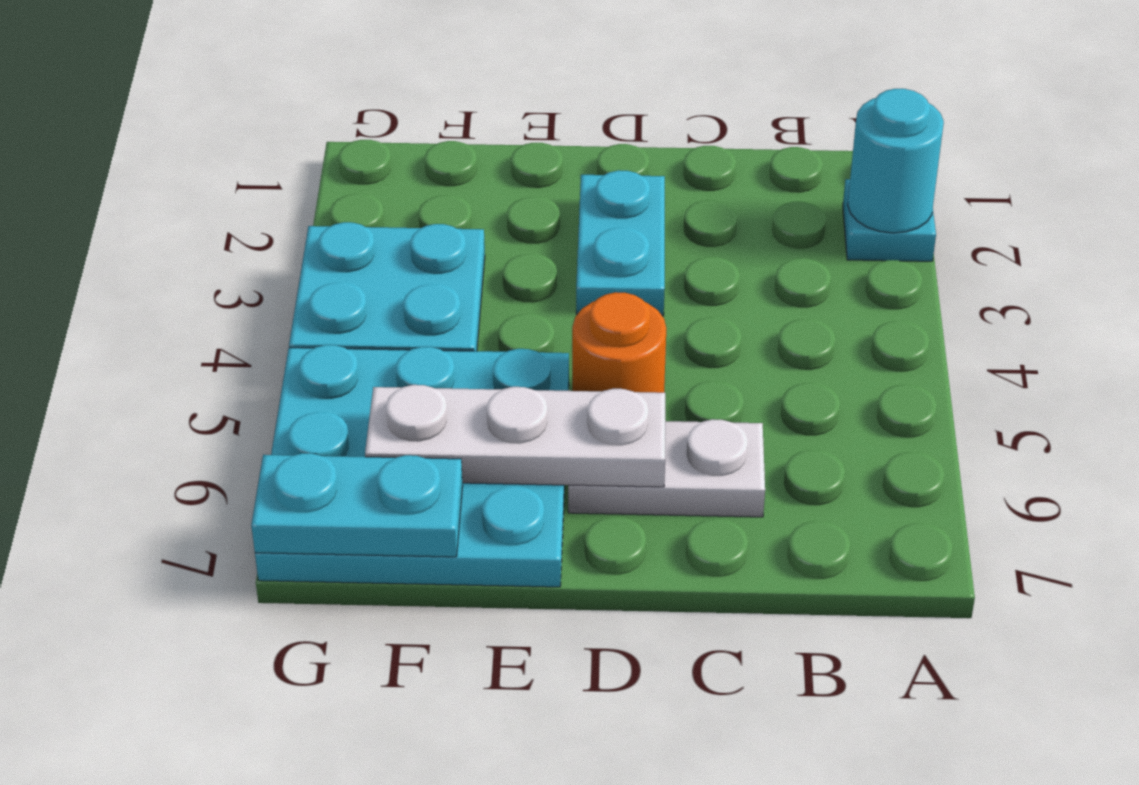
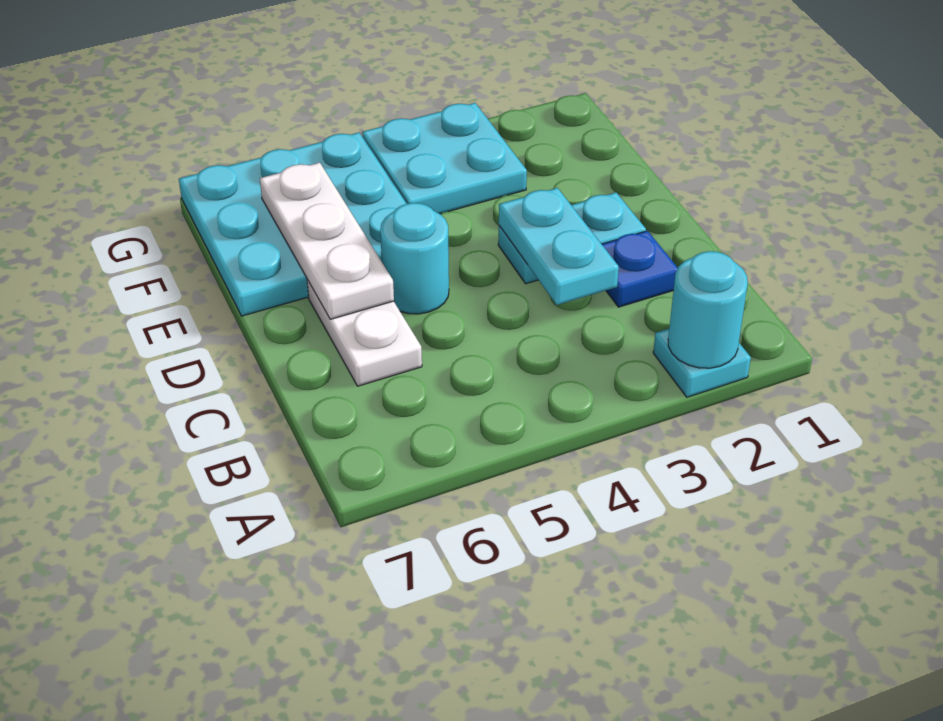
none -> blue plate C2 level 1
orange round brick D5 level 1 -> cyan round brick D5 level 1
cyan plate F7:G7 level 2 -> cyan plate C3:D3 level 2

